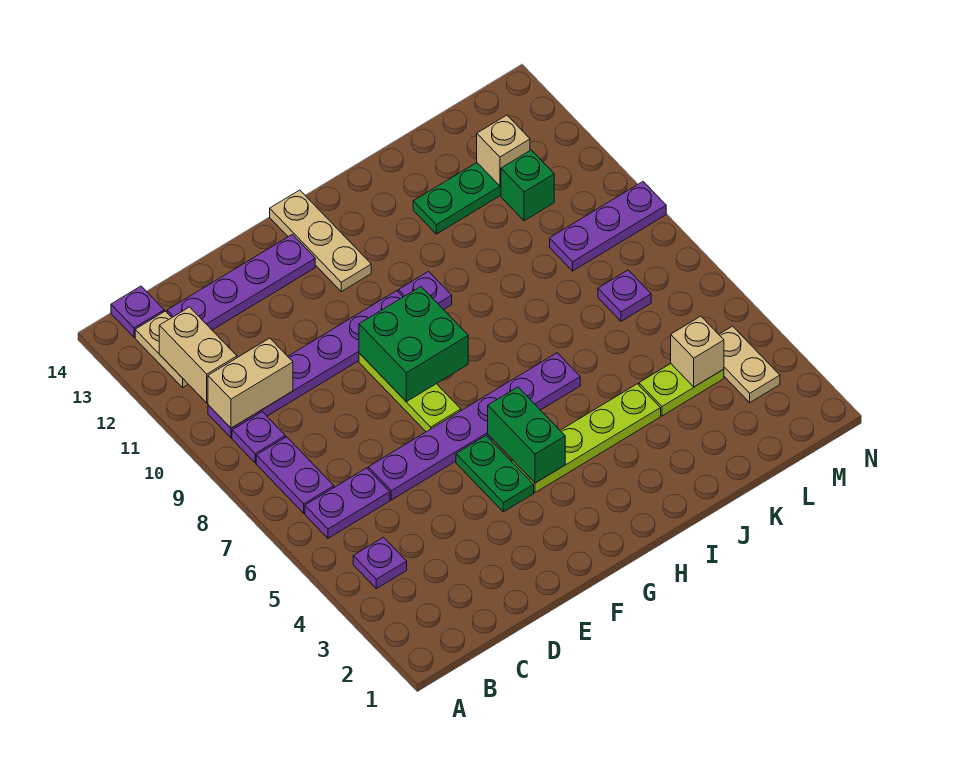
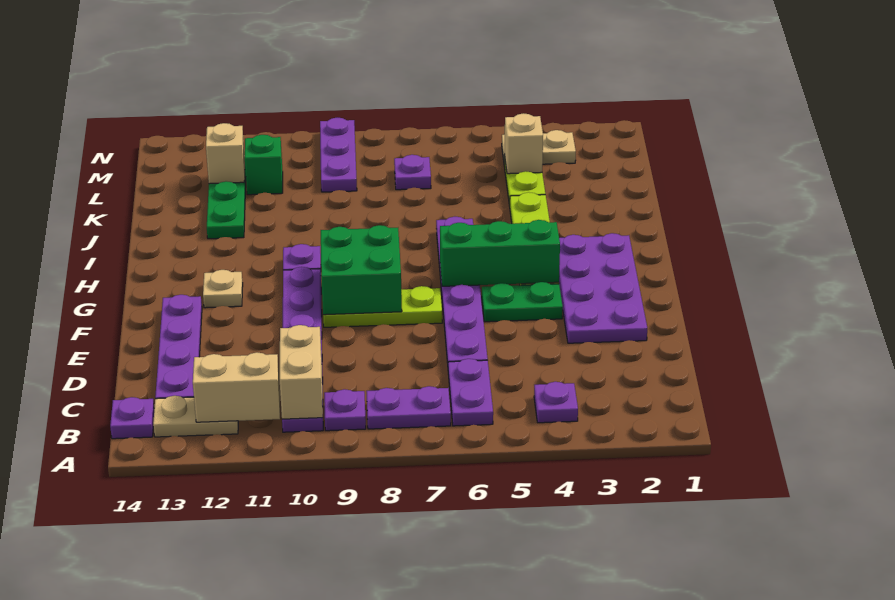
none -> purple plate E2:H3 level 1
green brick G4:G5 level 2 -> green brick G4:G6 level 2
tan plate G12:G14 level 1 -> tan plate G12 level 1

